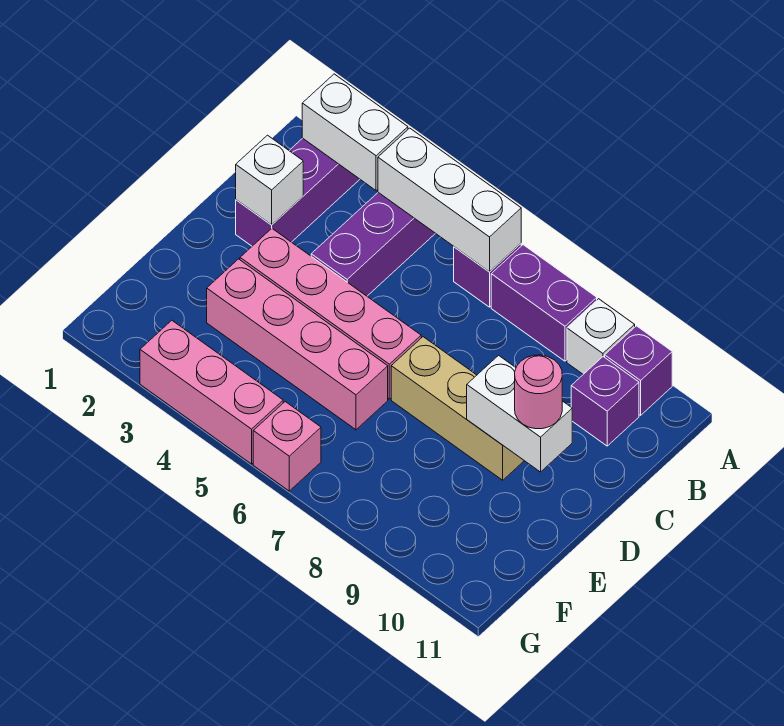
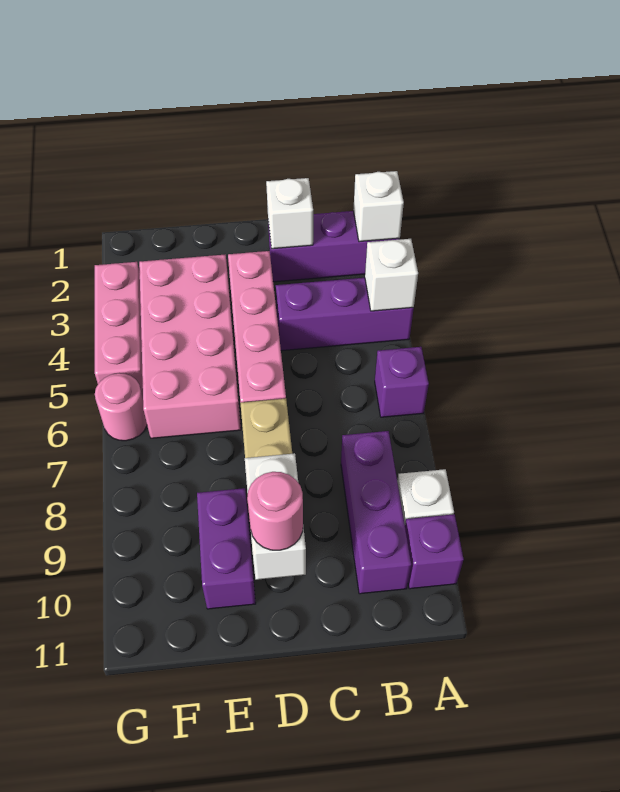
white brick A2:A3 level 2 -> white brick A2 level 2
white brick A4:A6 level 2 -> white brick A4 level 2
purple brick A7:A8 level 1 -> purple brick E9:E10 level 1
purple brick B10 level 1 -> purple brick B8:B10 level 1
pink brick E3:E6 level 1 -> pink brick E3:F6 level 1
pink brick G6 level 1 -> pink round brick G6 level 1

